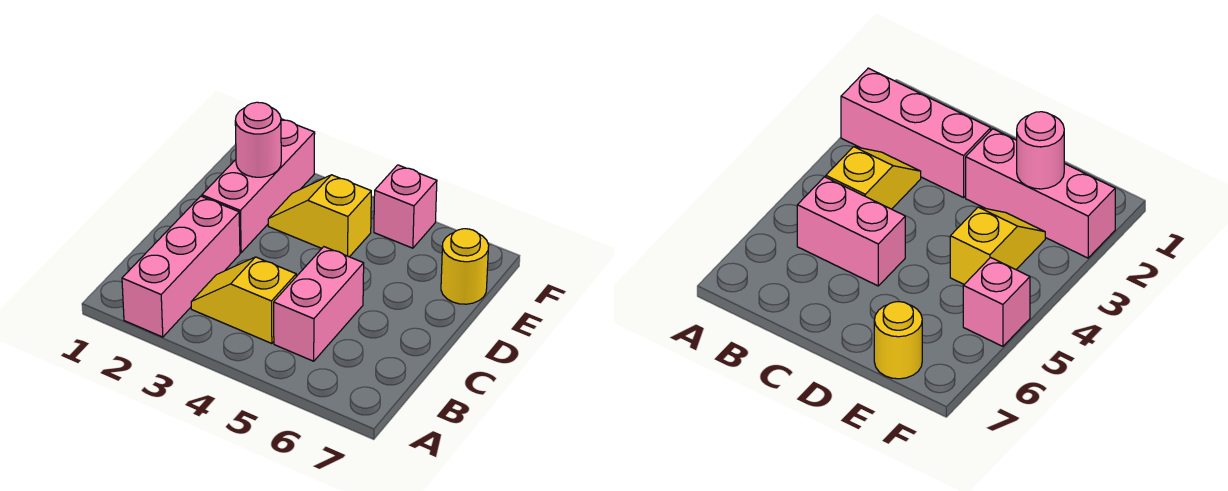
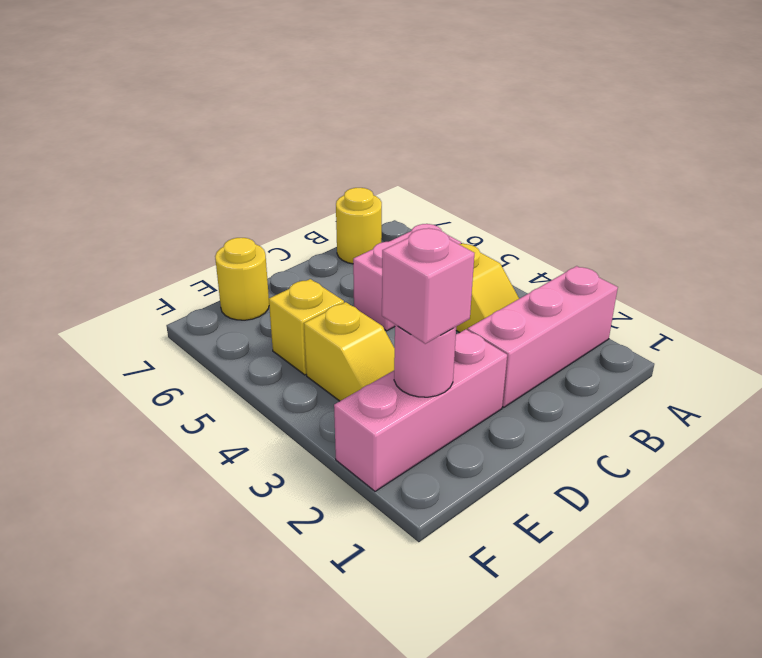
none -> yellow round brick B7 level 1
none -> yellow brick E5 level 1
pink brick F5 level 1 -> pink brick E2 level 3

